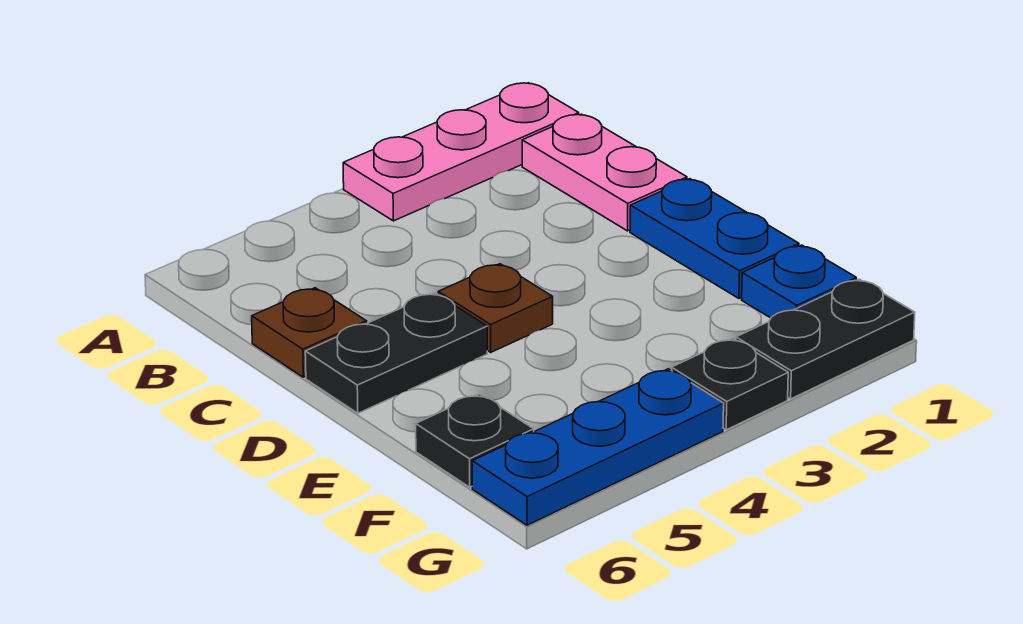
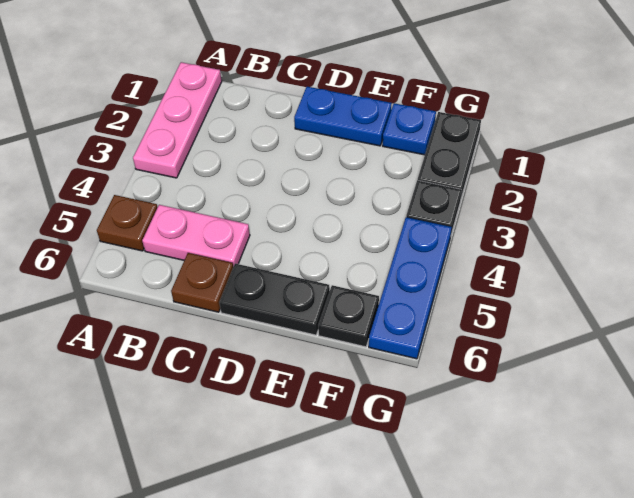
pink plate B1:C1 level 1 -> pink plate B5:C5 level 1
brown plate D4 level 1 -> brown plate A5 level 1
black plate D5:D6 level 1 -> black plate D6:E6 level 1

